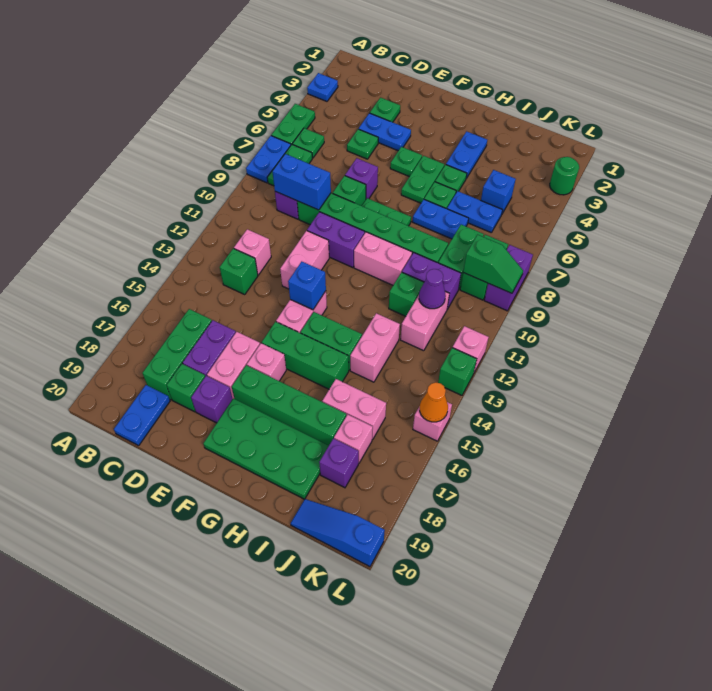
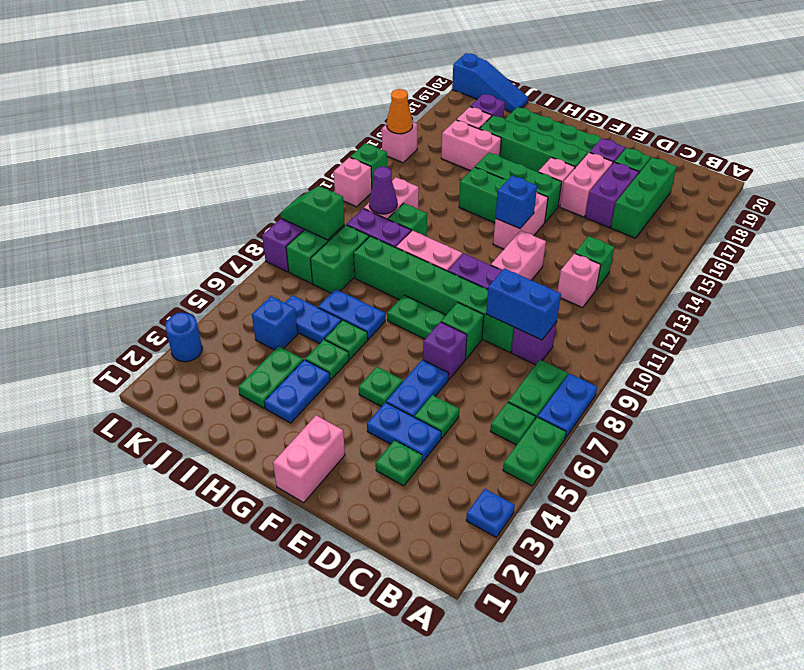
blue plate C19:C20 level 1 -> blue plate E5:E6 level 1
green plate G5:G6 level 1 -> green plate I3:I4 level 1
pink brick I13:I14 level 1 -> pink brick F1:F2 level 1
green round brick L3 level 1 -> blue round brick L3 level 1

